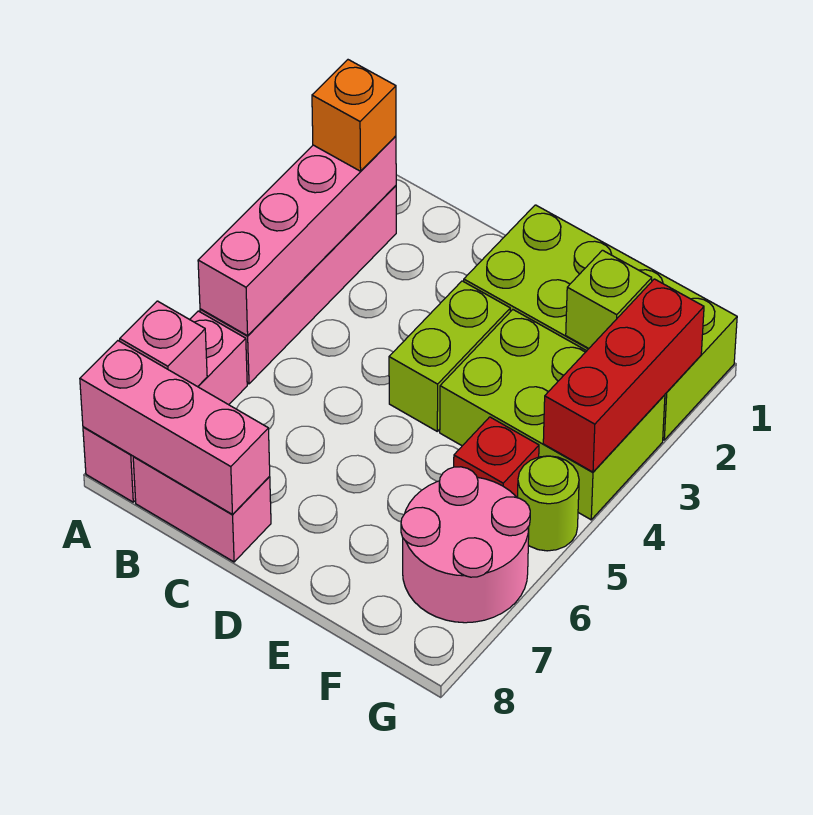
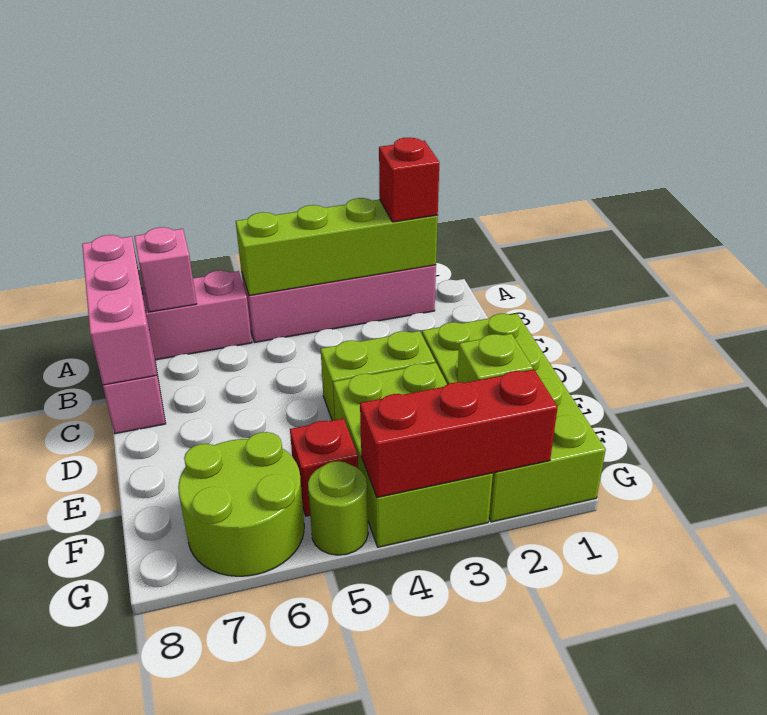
pink brick A2:A5 level 2 -> lime brick A2:A5 level 2
orange brick A2 level 3 -> red brick A2 level 3
pink round brick F6:G7 level 1 -> lime round brick F6:G7 level 1

